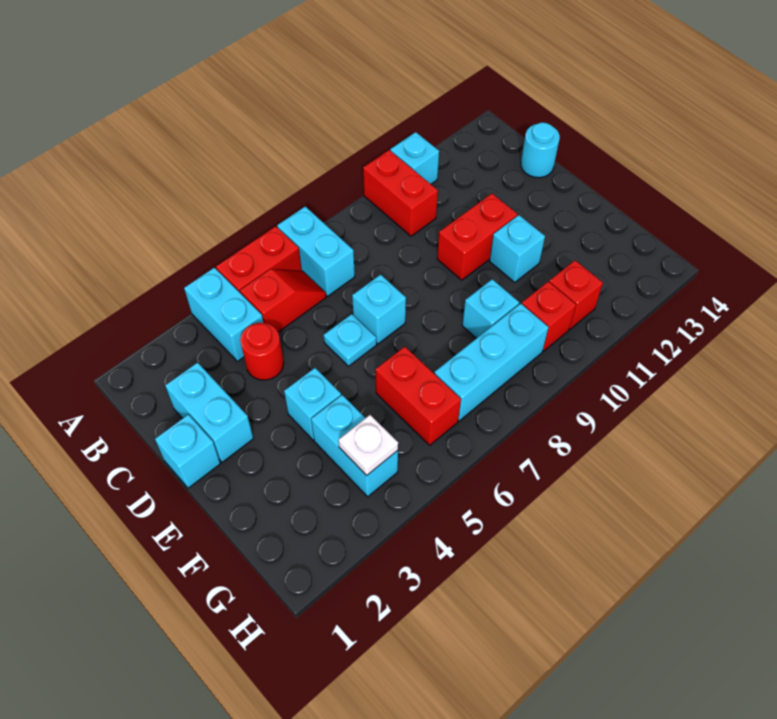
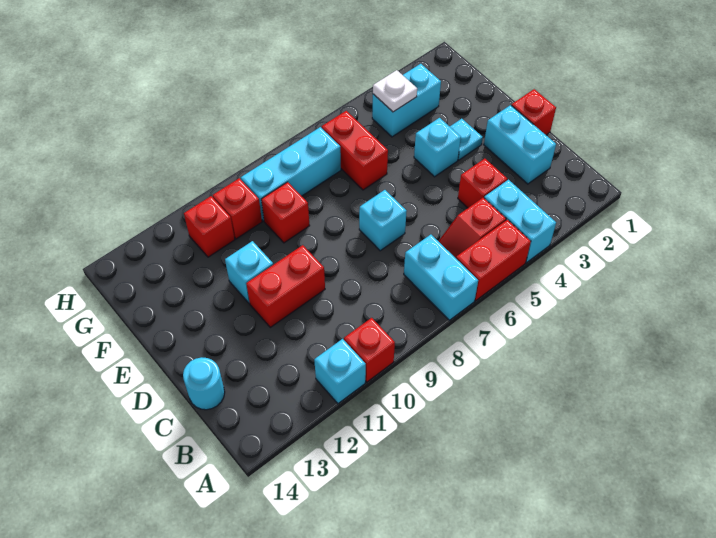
red brick A10:B10 level 1 -> red brick A10 level 1
red round brick C4 level 1 -> red brick C4 level 1
cyan brick D1 level 1 -> red brick D1 level 1
cyan plate D6 level 1 -> cyan plate E3 level 1
cyan brick F4:G4 level 1 -> cyan brick G3:G4 level 1
cyan brick F9 level 1 -> red brick F9 level 1

